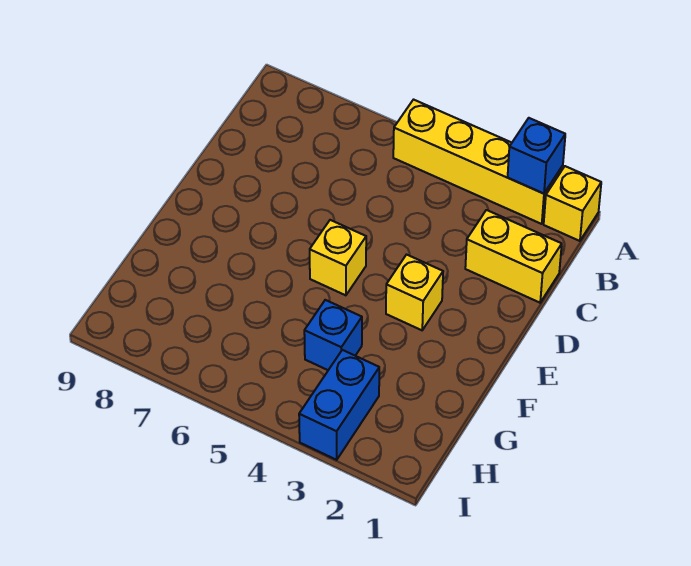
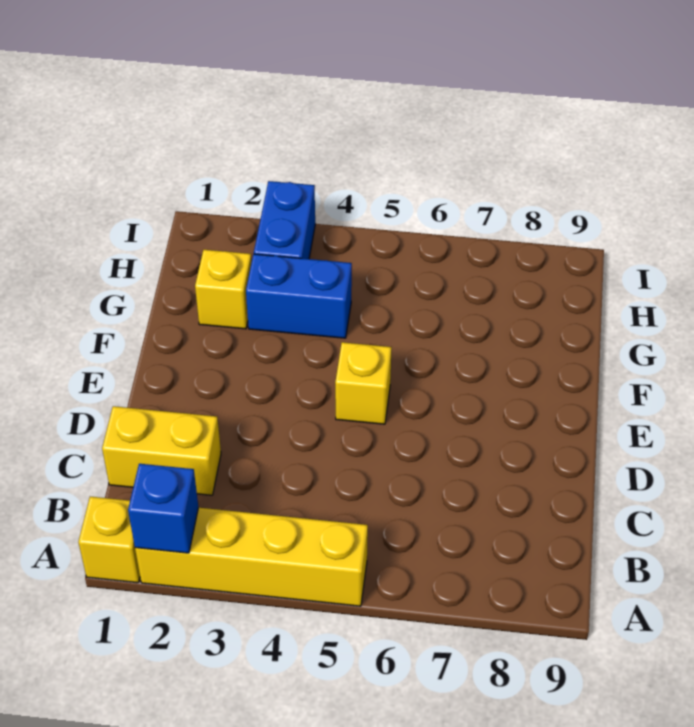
yellow brick E3 level 1 -> yellow brick G2 level 1
blue brick G4 level 1 -> blue brick G3:G4 level 1

